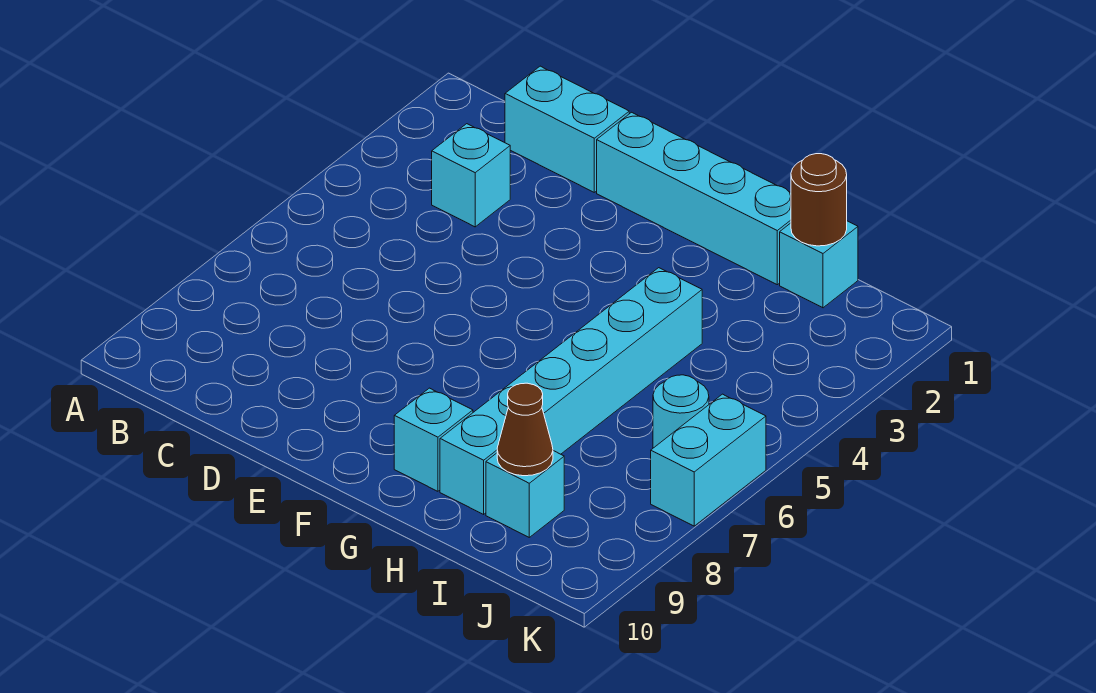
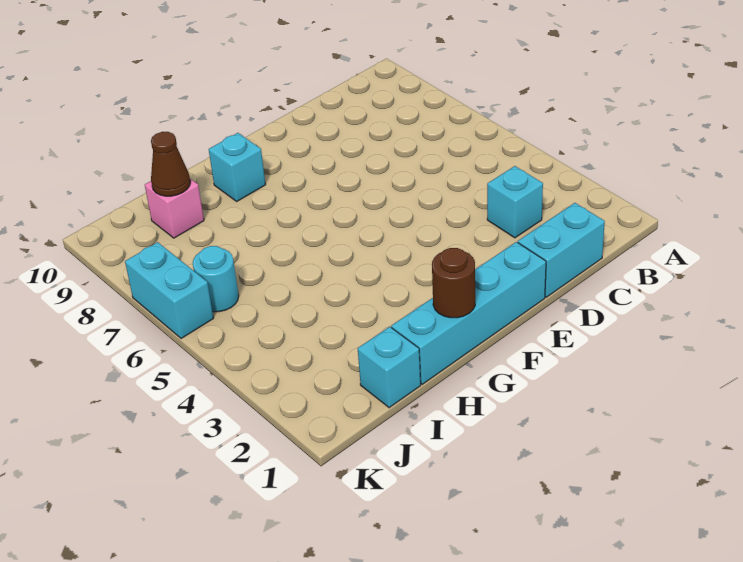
cyan brick H4:H9 level 1 -> none
brown round brick I1 level 2 -> brown round brick G1 level 2
cyan brick I9 level 1 -> pink brick I9 level 1

